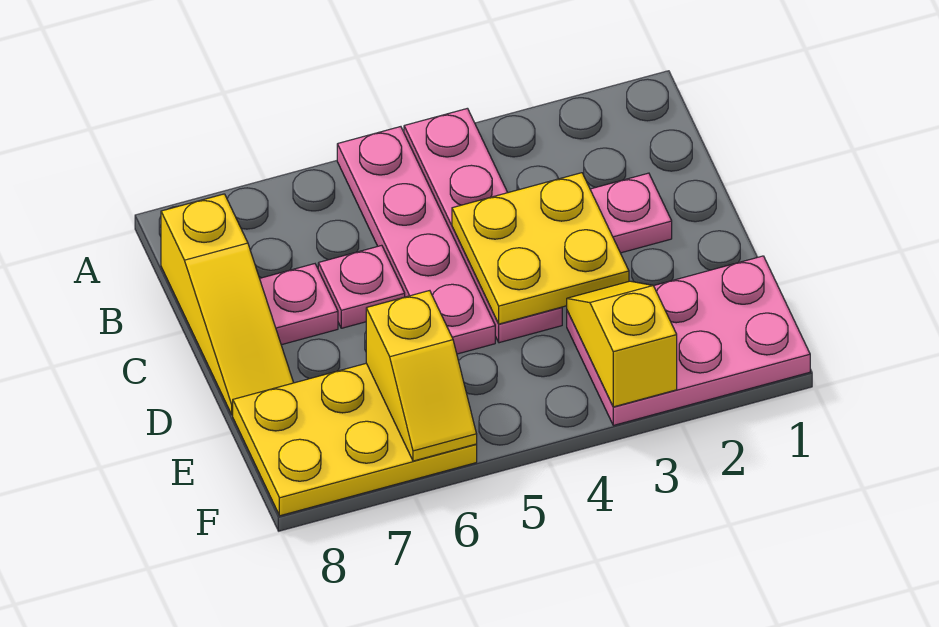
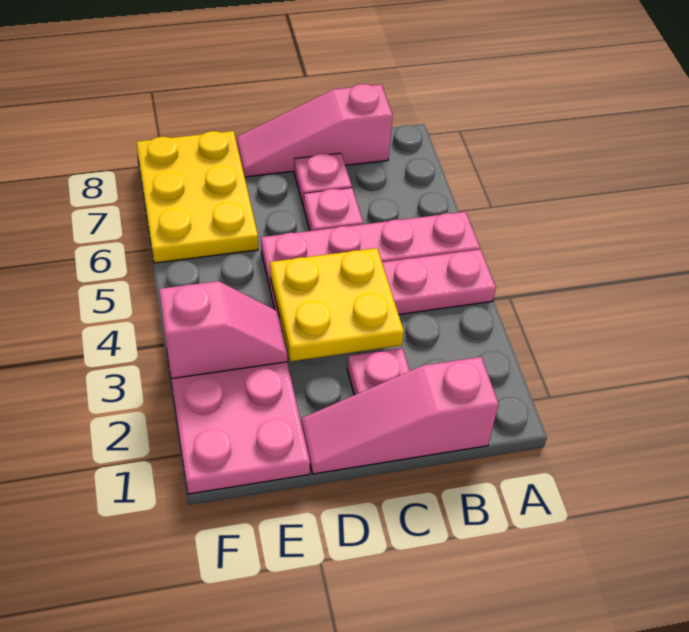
none -> pink slope B1:D1 level 1 top B
yellow slope B8:D8 level 1 top B -> pink slope B8:D8 level 1 top B
yellow slope E3:F3 level 2 top F -> pink slope E3:F3 level 2 top F
yellow slope E6:F6 level 2 top E -> none

